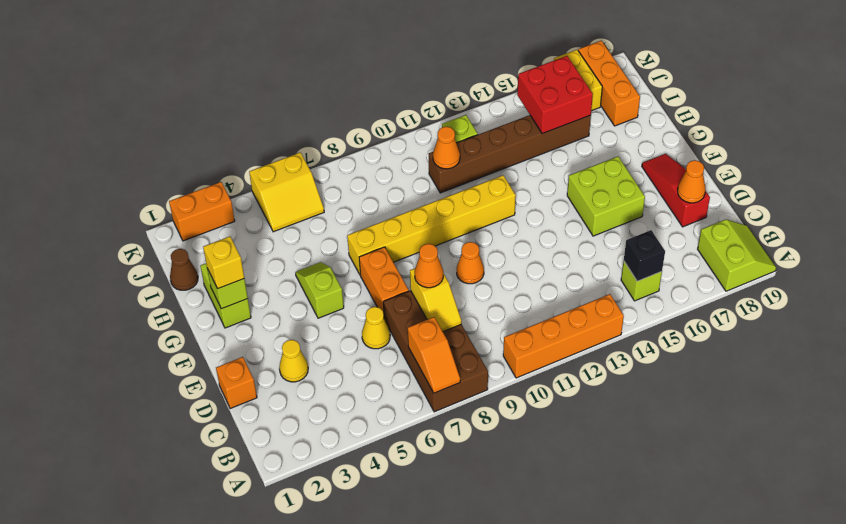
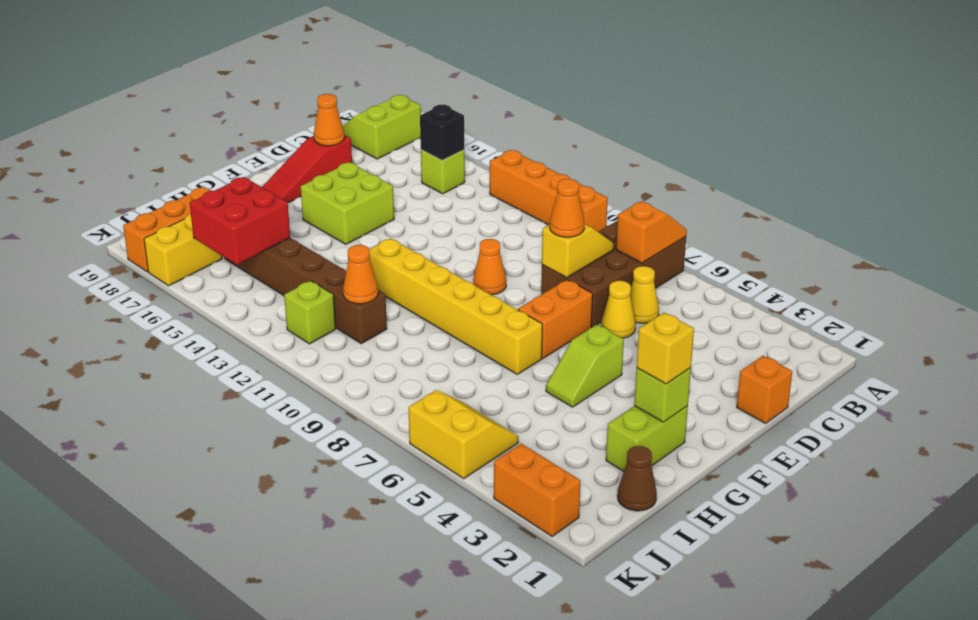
yellow cone D3 level 1 -> yellow cone C6 level 1

